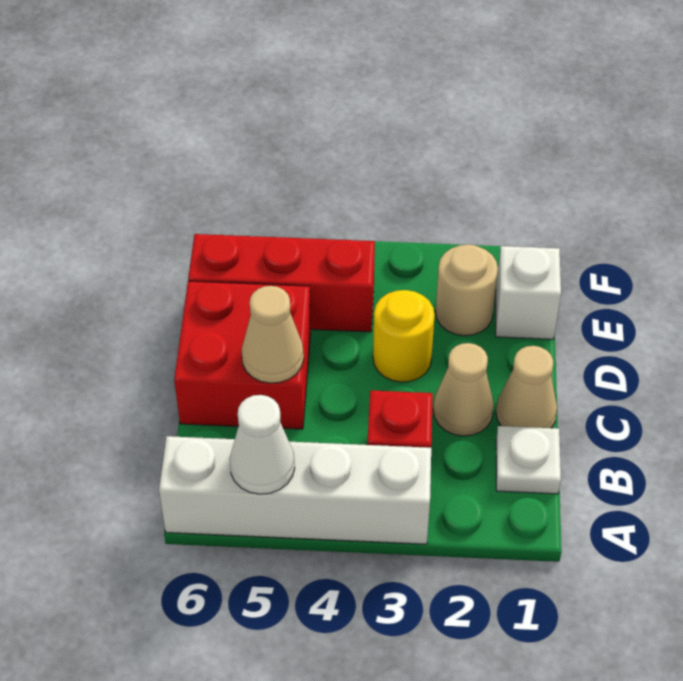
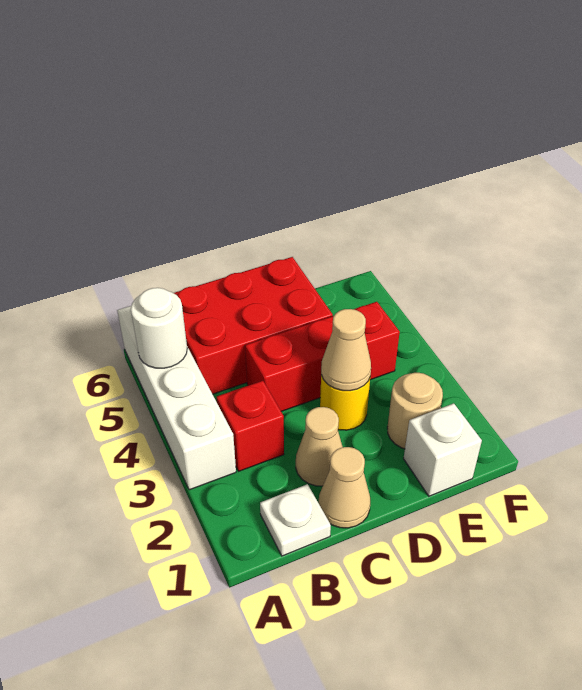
white cone A5 level 2 -> white round brick A5 level 2
red brick C5:D6 level 1 -> red brick B5:D6 level 1
tan cone C5 level 2 -> tan cone D3 level 2
red brick E4:E6 level 1 -> red brick C4:E4 level 1

